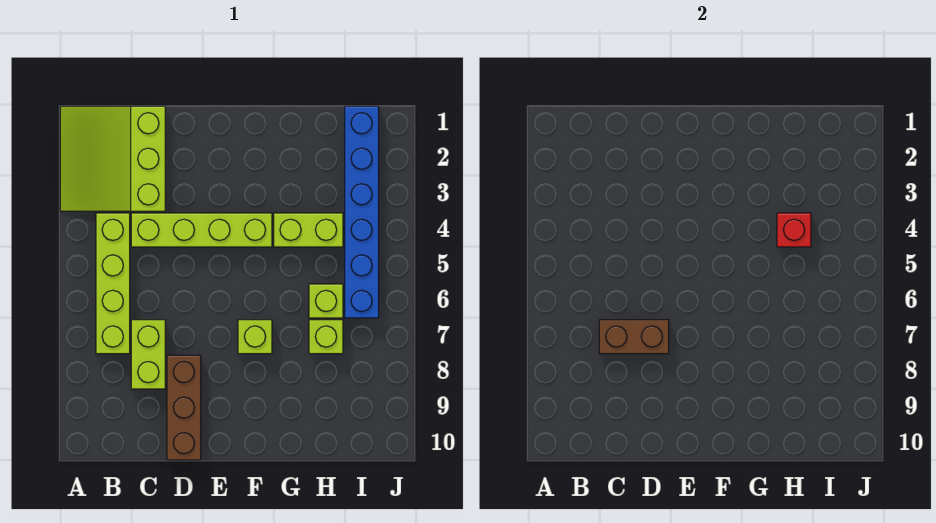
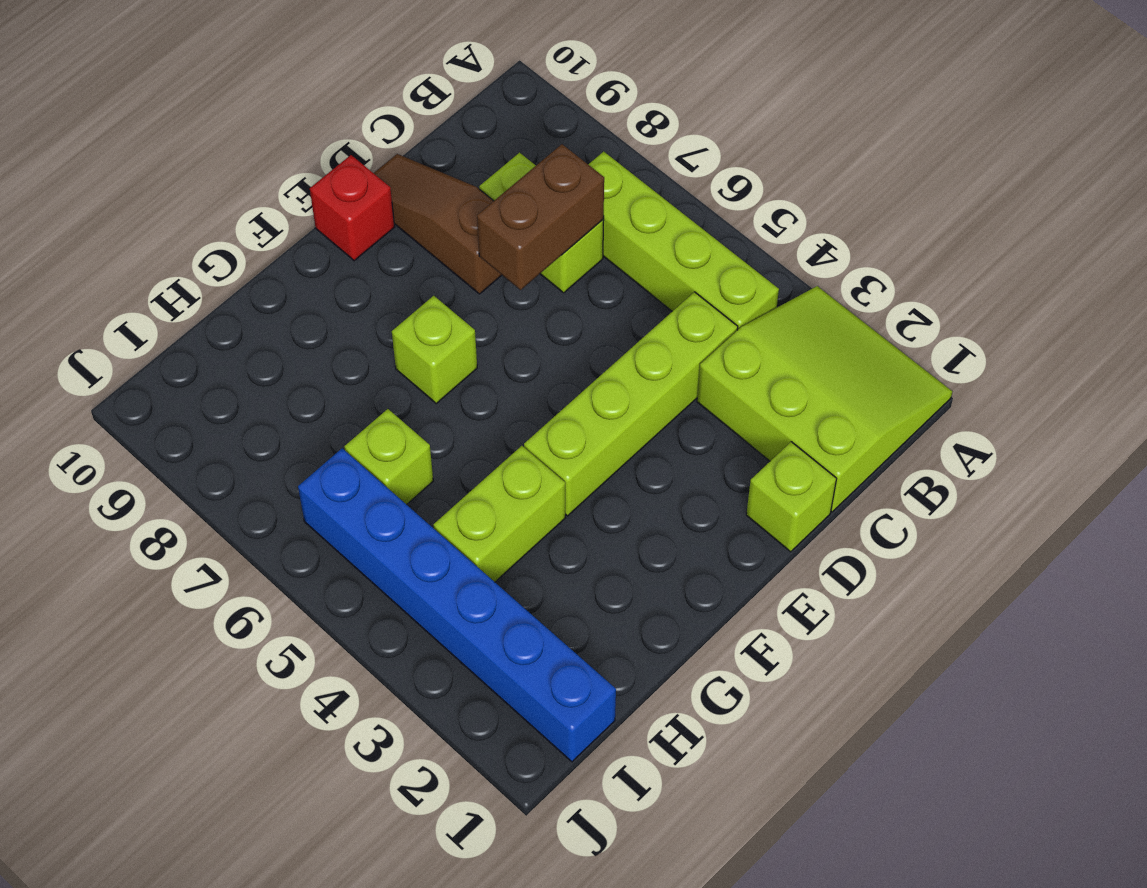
brown brick D8:D10 level 1 -> brown slope D8:D10 level 1 top 8
red brick H4 level 2 -> red brick E10 level 1
lime brick H7 level 1 -> lime brick D1 level 1

